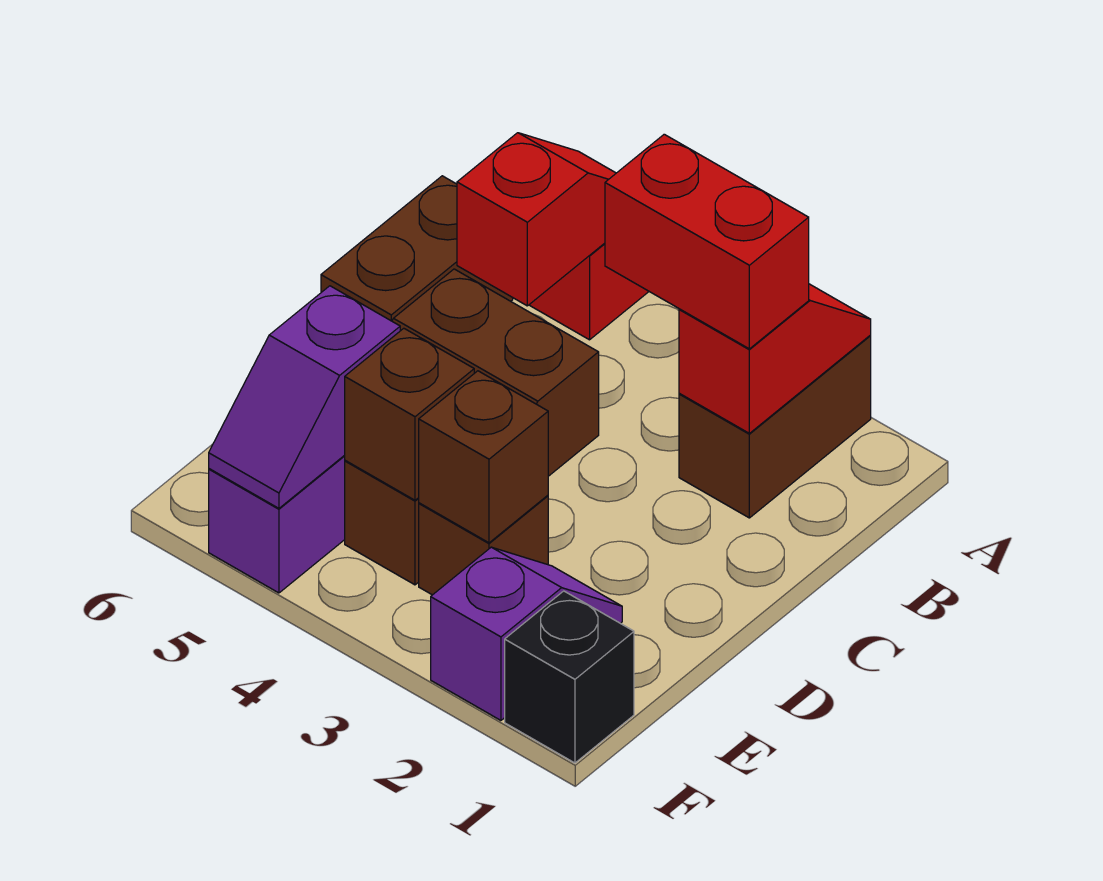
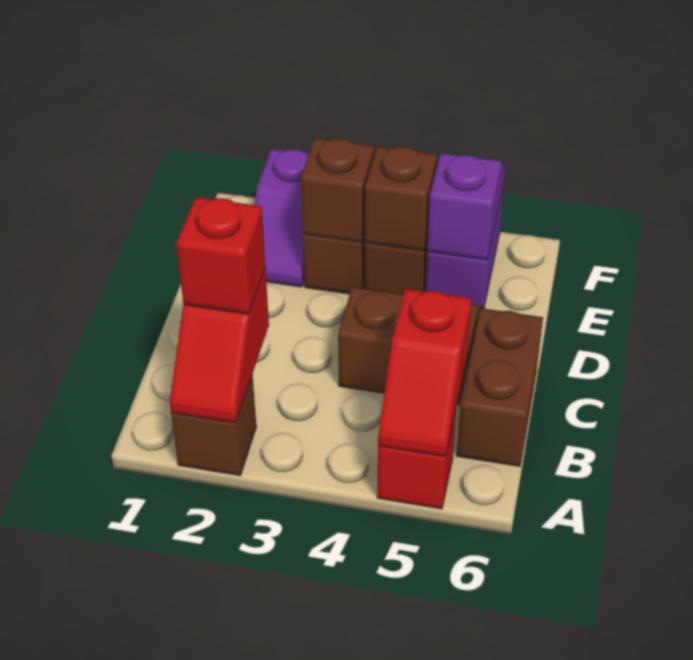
brown brick A2:B2 level 1 -> brown brick A2 level 1
red brick B2:B3 level 3 -> red brick B2 level 3
black brick F1 level 1 -> none

